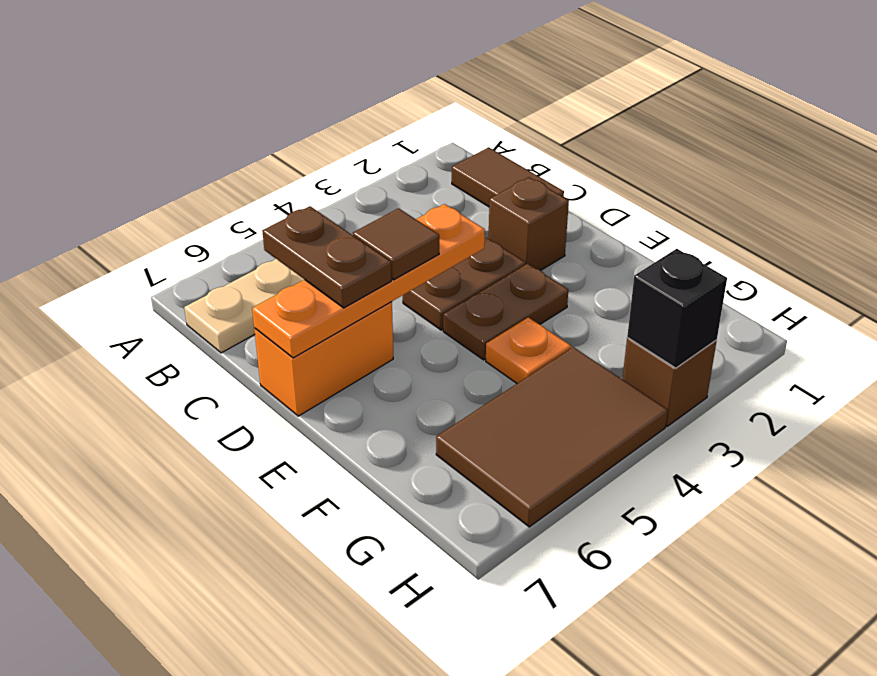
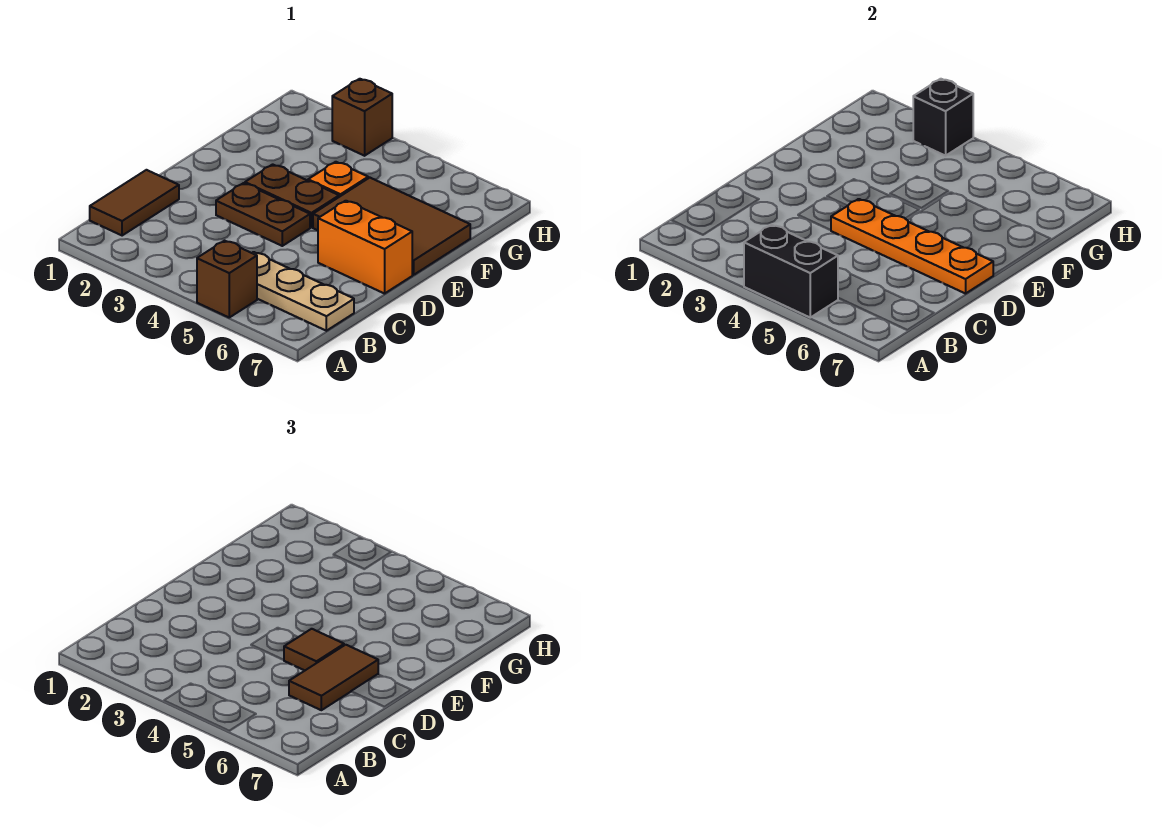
none -> black brick A4:A5 level 2
brown plate C6:D6 level 3 -> brown tile C6:D6 level 3
brown brick D2 level 1 -> brown brick A5 level 1
brown tile G4:H6 level 1 -> brown tile E5:F7 level 1

